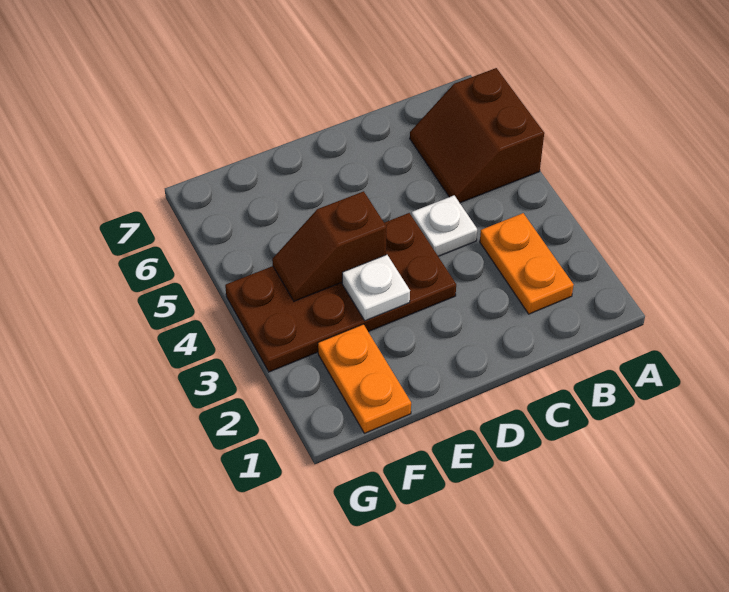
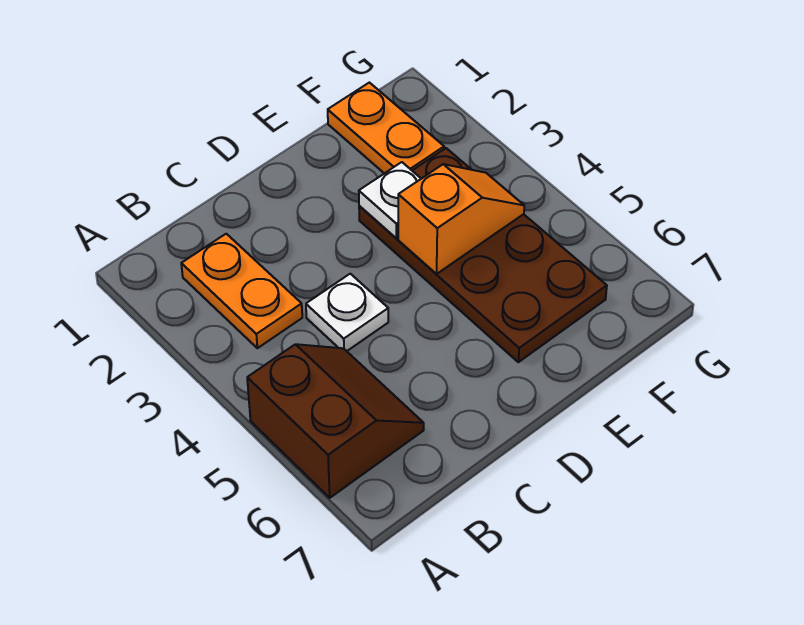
brown plate D3:G4 level 1 -> brown plate E3:F6 level 1
brown slope E4:F4 level 2 top E -> orange slope E4:F4 level 2 top E

